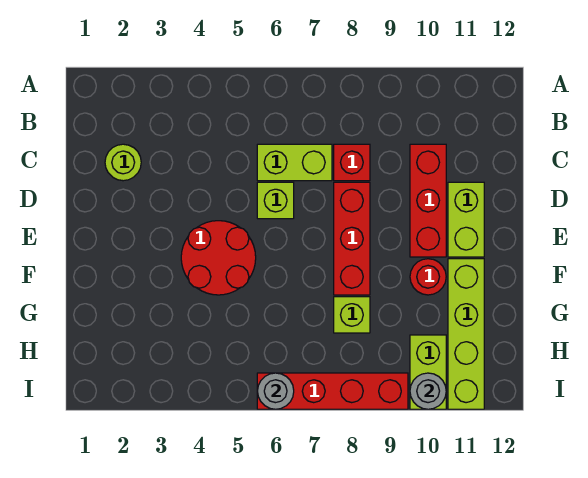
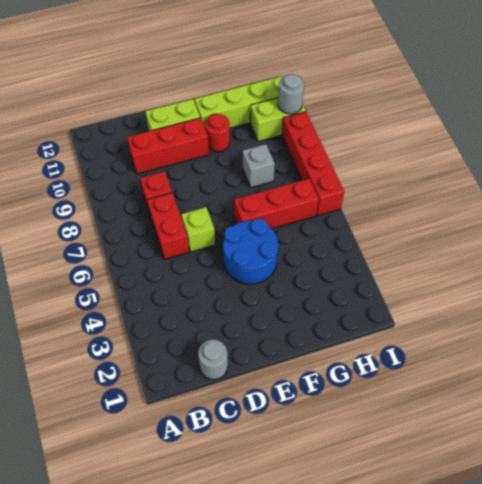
lime round brick C2 level 1 -> none
lime brick C6:C7 level 1 -> red brick C6:C7 level 1
red brick D8:F8 level 1 -> red brick F6:H6 level 1
red round brick E4:F5 level 1 -> blue round brick E4:F5 level 1
lime brick G8 level 1 -> grey brick G8 level 1
grey round brick I6 level 2 -> grey round brick C1 level 1

